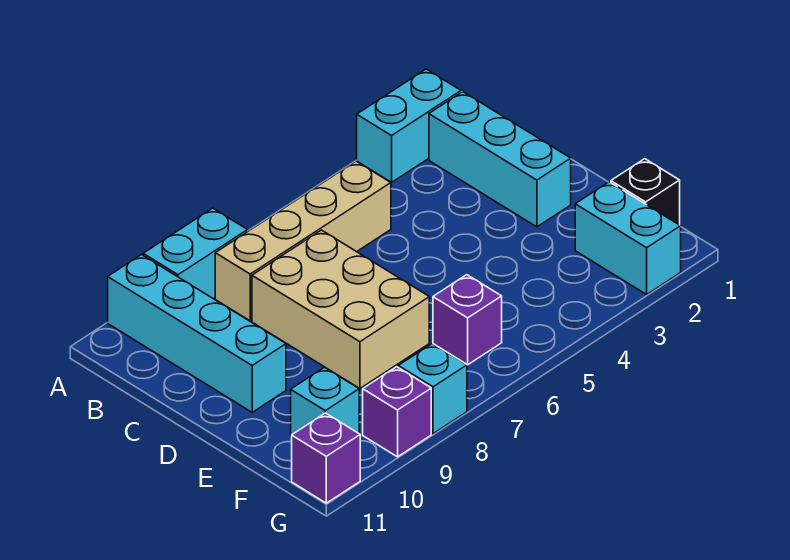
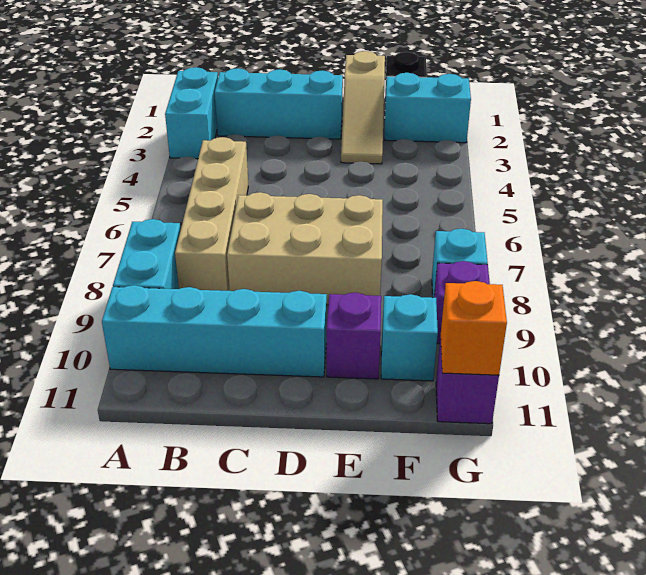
none -> tan slope E1:E3 level 1 top 1
purple brick F6 level 1 -> purple brick E10 level 1
none -> orange brick G11 level 2

